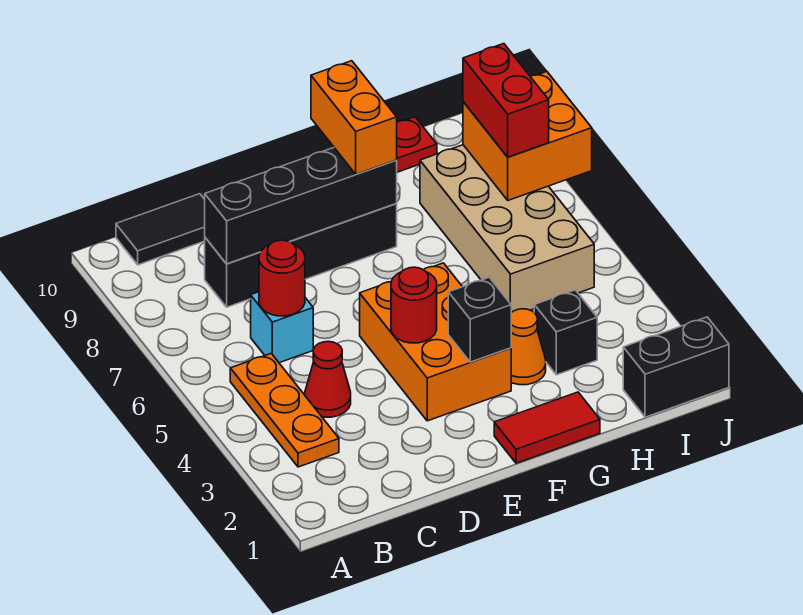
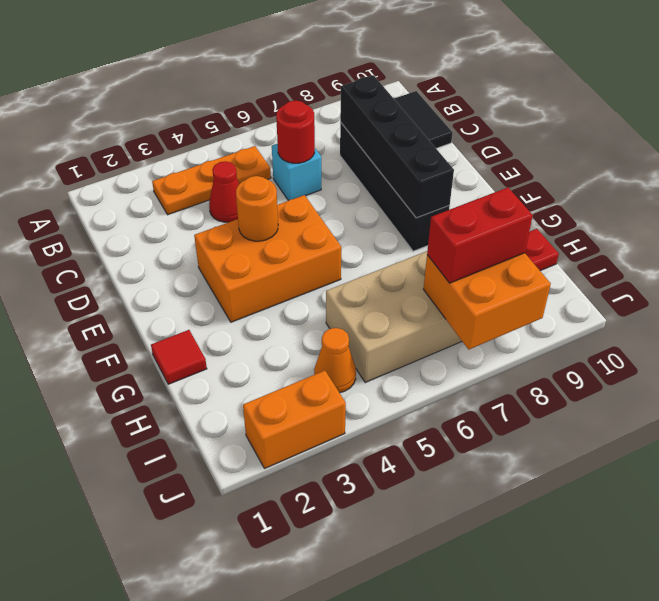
red round brick E4 level 2 -> orange round brick E4 level 2
red tile F1:G1 level 1 -> red tile G1 level 1
black brick F3 level 2 -> none
orange brick F8:F9 level 3 -> orange brick J2:J3 level 1
orange cone G3 level 1 -> orange cone I4 level 1
black brick H3 level 1 -> none
black brick I1:J1 level 1 -> none

